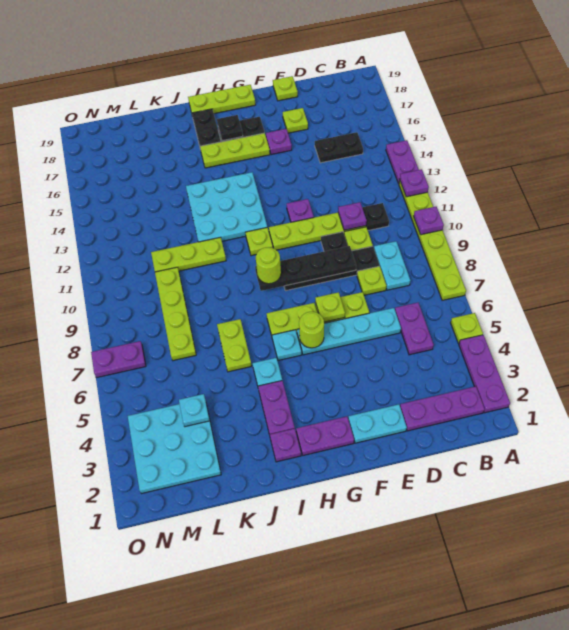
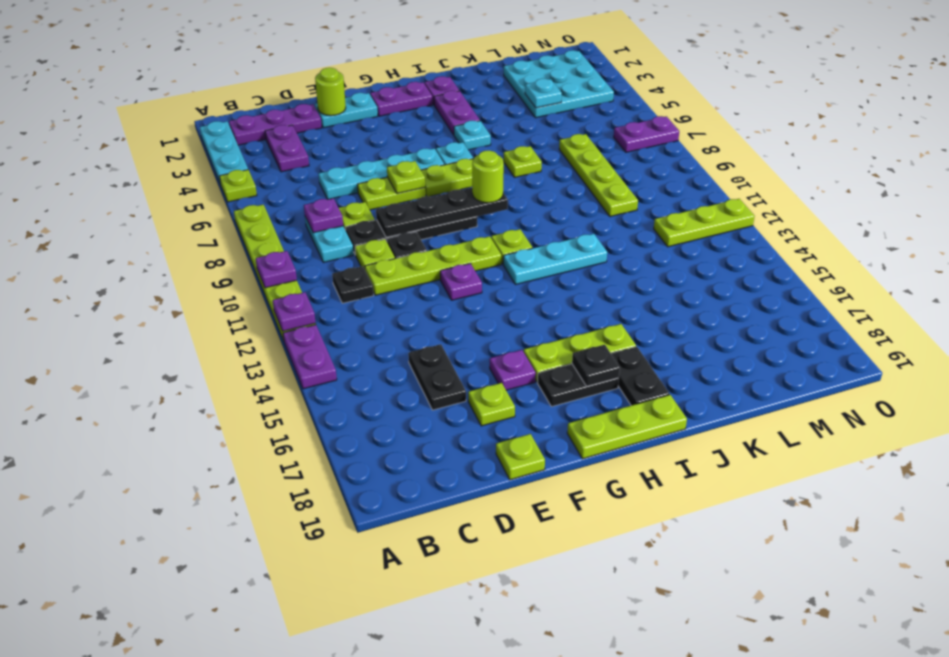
purple plate A2:A4 level 1 -> cyan plate A2:A4 level 1
purple plate C5:C6 level 1 -> purple plate C3:C4 level 1
black plate C15:D15 level 1 -> black plate D15:D16 level 1
purple plate D11 level 2 -> purple plate C8 level 2
lime round brick G6 level 2 -> lime round brick E2 level 2
cyan plate H12:J14 level 1 -> cyan plate H12:J12 level 1
lime plate J6:J7 level 1 -> lime plate J7 level 1
lime plate J11:L11 level 1 -> lime plate M12:O12 level 1

